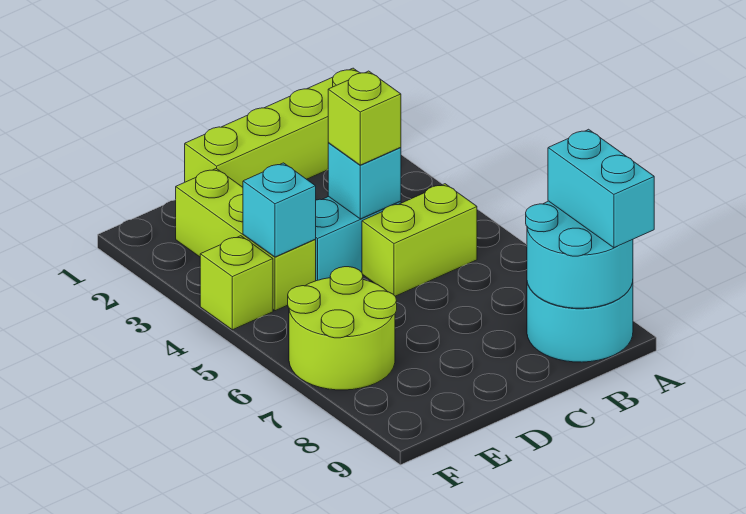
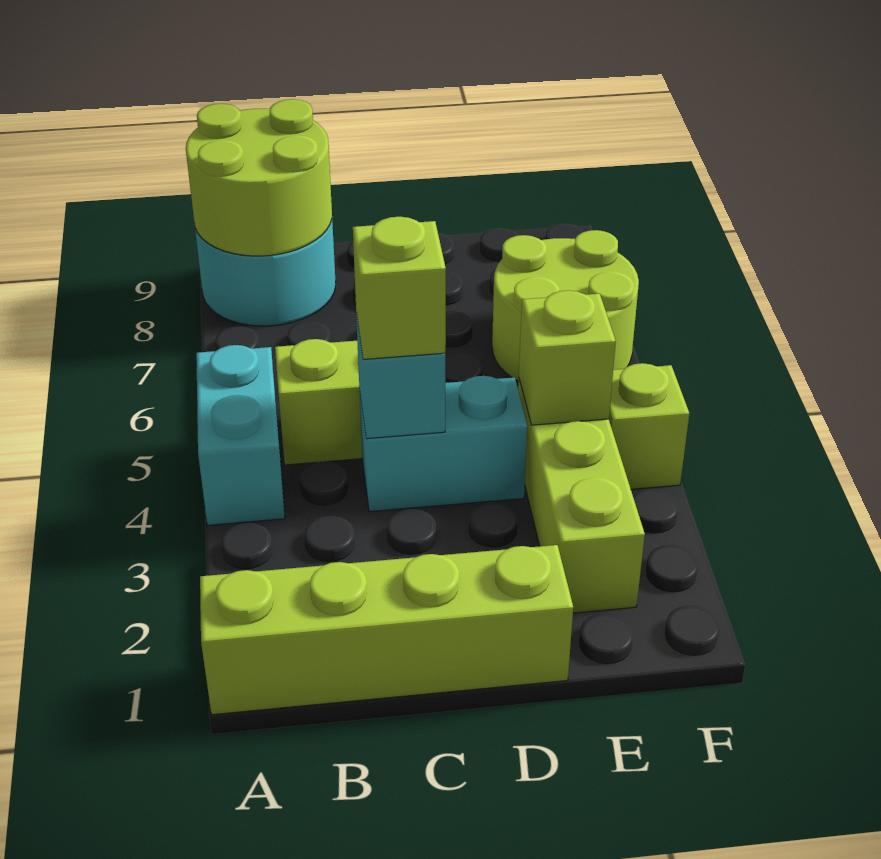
cyan round brick A8:B9 level 2 -> lime round brick A8:B9 level 2
cyan brick A8:A9 level 3 -> cyan brick A4:A5 level 1
cyan brick E4 level 2 -> lime brick E4 level 2

